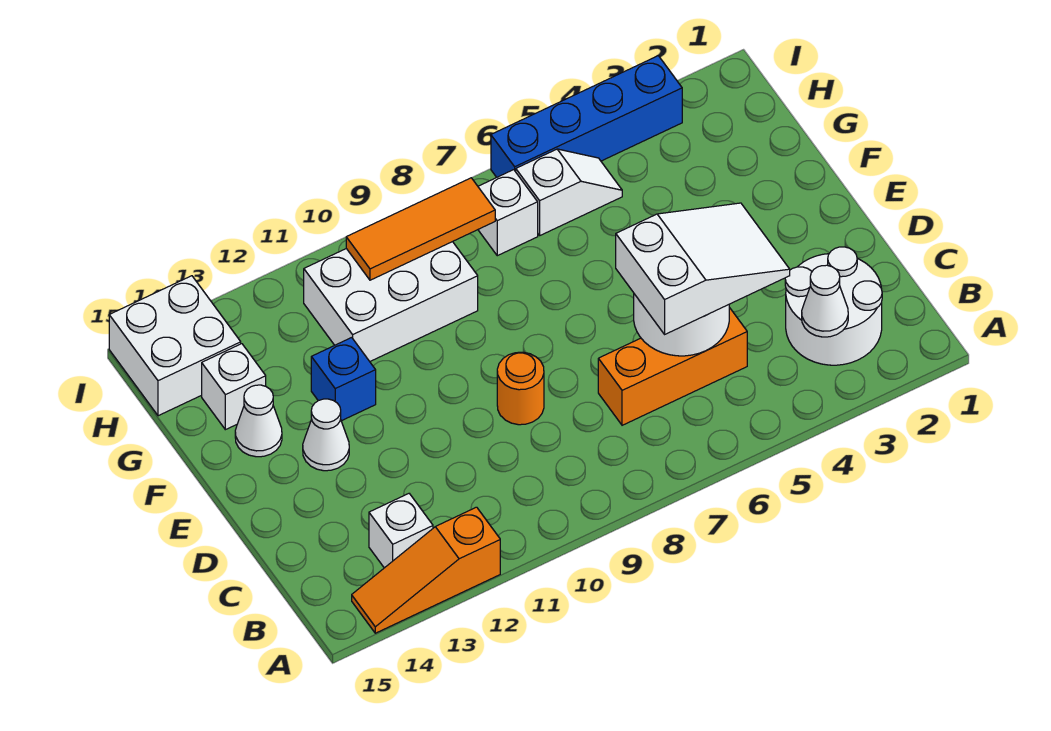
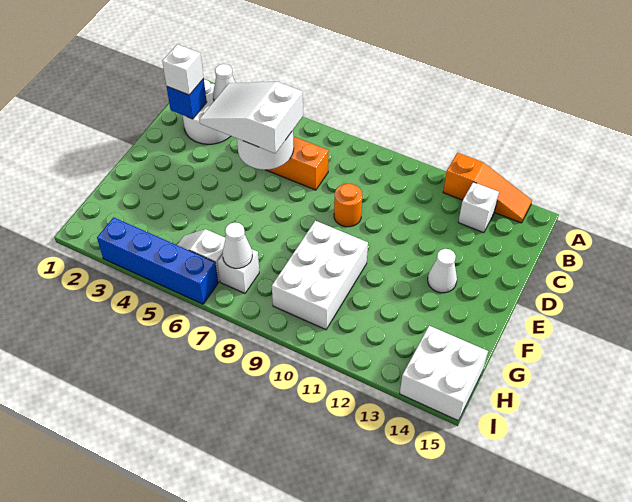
blue brick F12 level 1 -> blue brick C2 level 2
white cone F14 level 1 -> white cone H7 level 2
white brick G9:H11 level 1 -> white brick F9:H10 level 1
white brick G14 level 1 -> white brick C2 level 3
orange tile H8:H10 level 2 -> none

